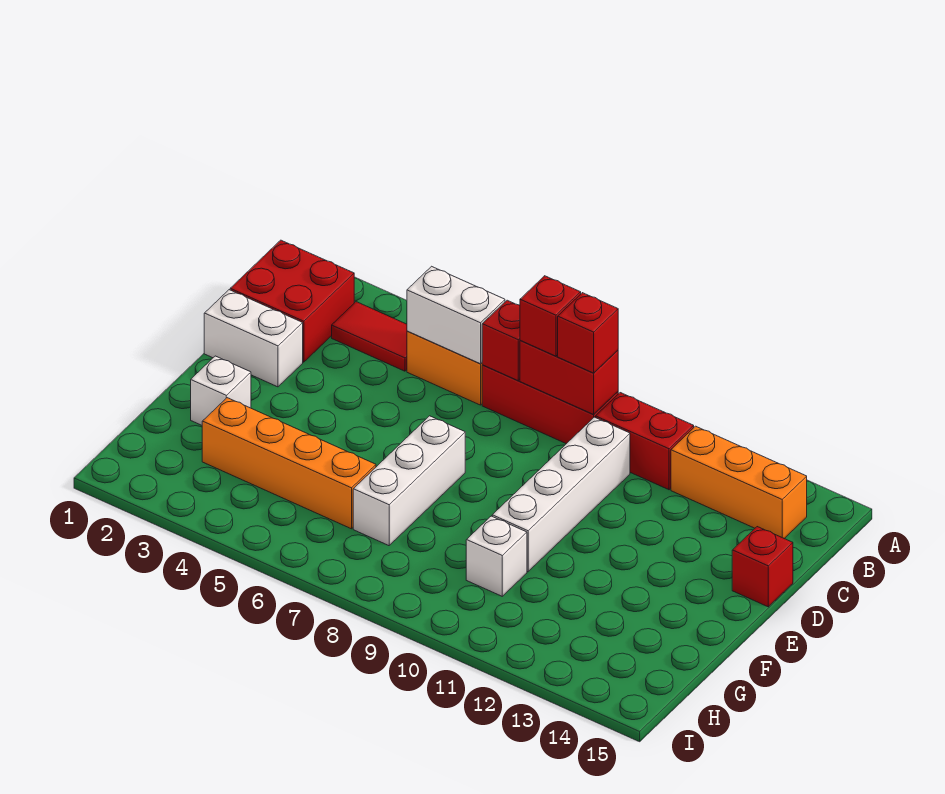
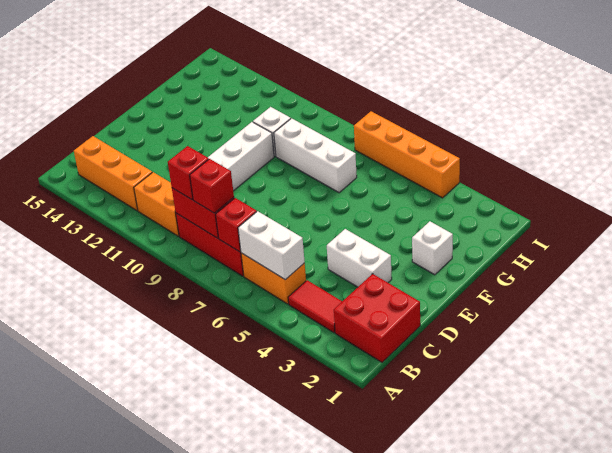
red brick B10:B11 level 1 -> orange brick B10:B11 level 1
white brick D1:D2 level 1 -> white brick D3:D4 level 1
red brick D15 level 1 -> none
white brick E7:G7 level 1 -> white brick G7:G9 level 1
orange brick G3:G6 level 1 -> orange brick I4:I7 level 1

